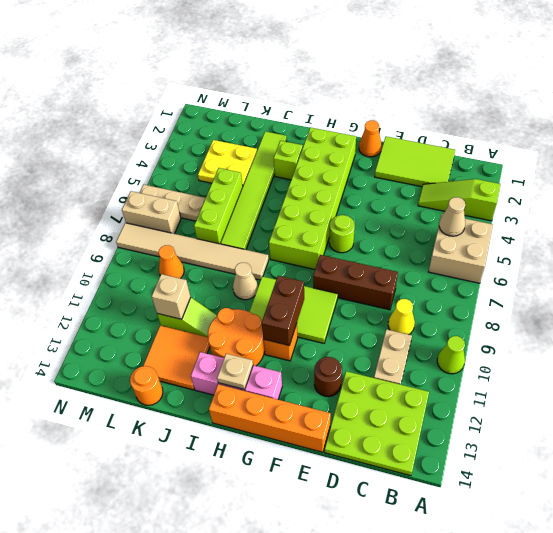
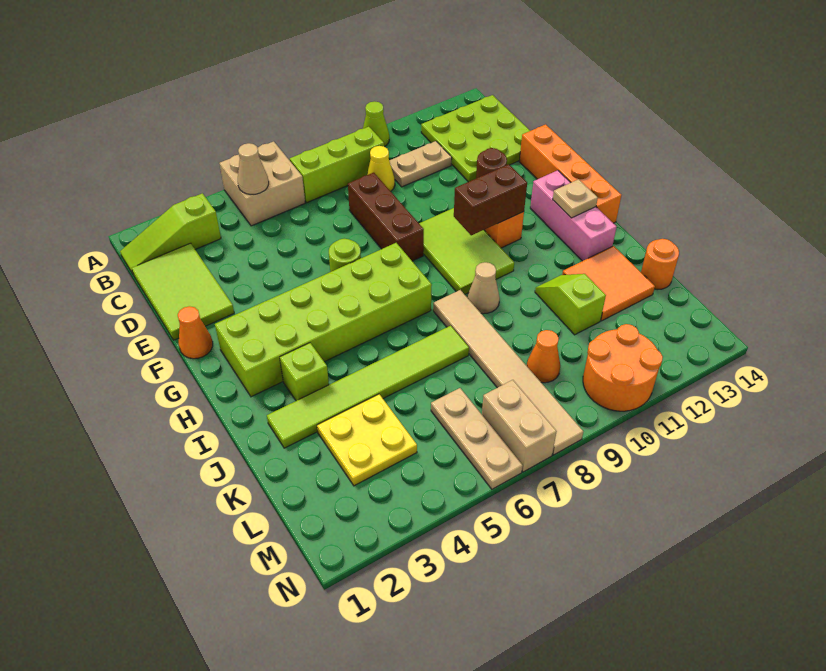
lime slope A3:C3 level 1 top A -> lime slope B1:B3 level 1 top 3
orange round brick H11:I12 level 1 -> orange round brick M10:N11 level 1
lime brick K5:K7 level 1 -> lime brick B7:B9 level 1
tan brick K11 level 2 -> none

